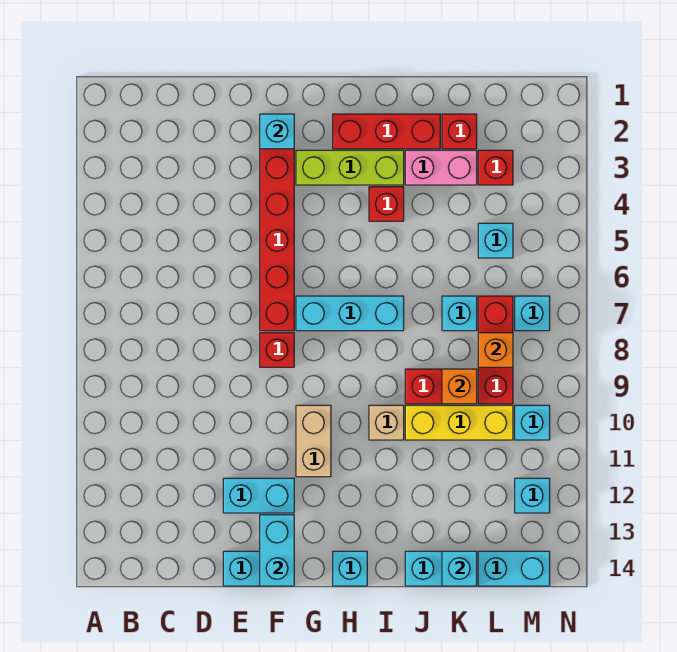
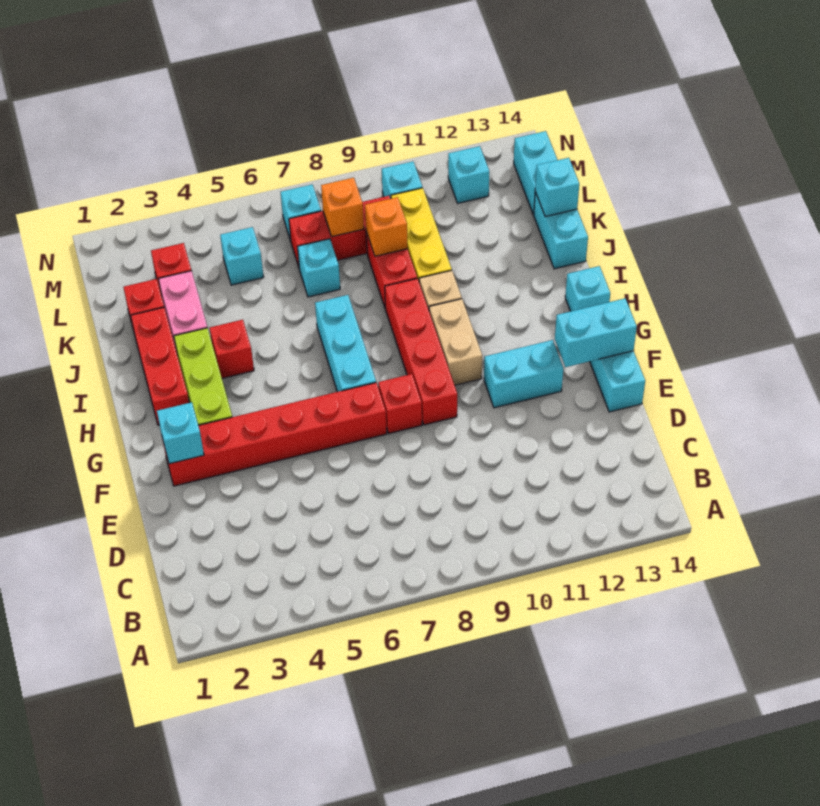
cyan brick E12:F12 level 1 -> cyan brick F11:F12 level 1
none -> red brick F9:I9 level 1
tan brick G10:G11 level 1 -> tan brick G10:H10 level 1

